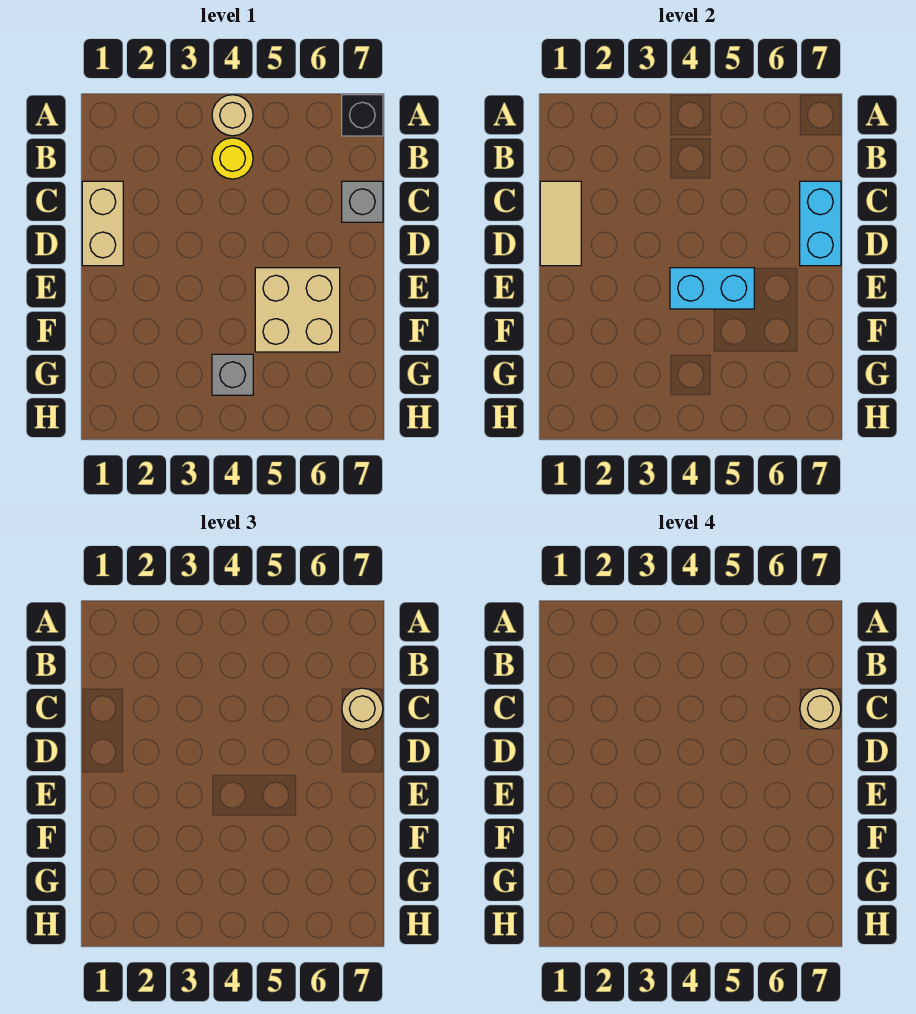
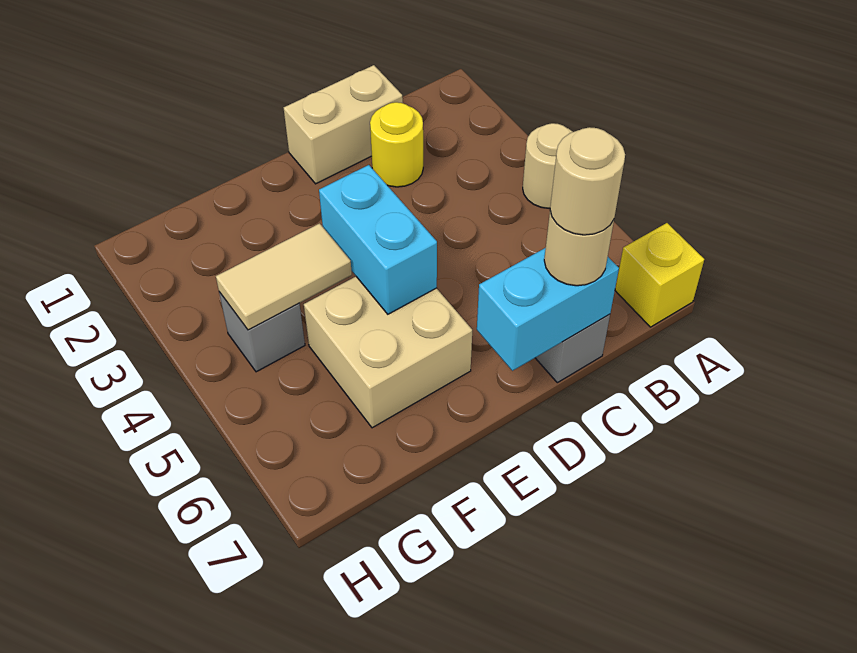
black brick A7 level 1 -> yellow brick A7 level 1
yellow round brick B4 level 1 -> yellow round brick C2 level 1
tan tile C1:D1 level 2 -> tan tile F4:G4 level 2

